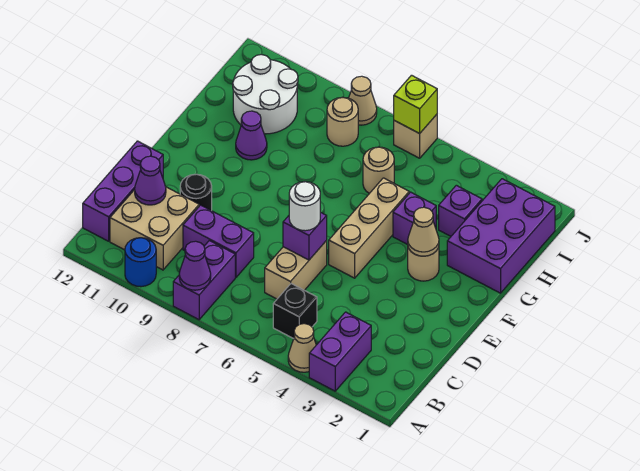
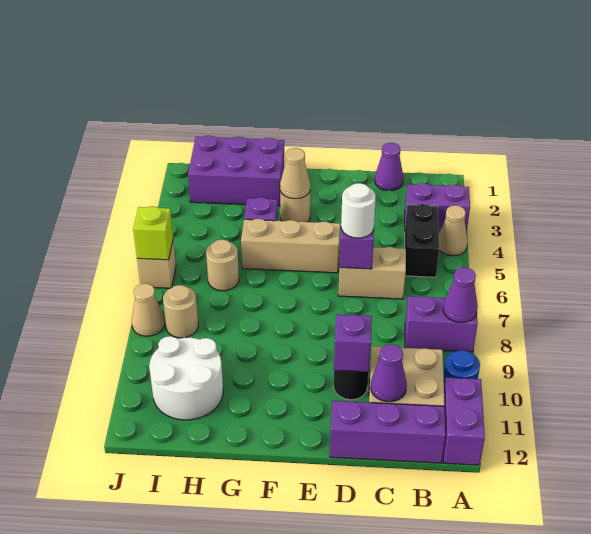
black brick B5 level 1 -> black brick B4:B5 level 1
purple brick C8:C9 level 1 -> purple brick A11:A12 level 1
purple cone G10 level 1 -> purple cone C1 level 1
purple brick H3 level 1 -> purple brick D10 level 2

